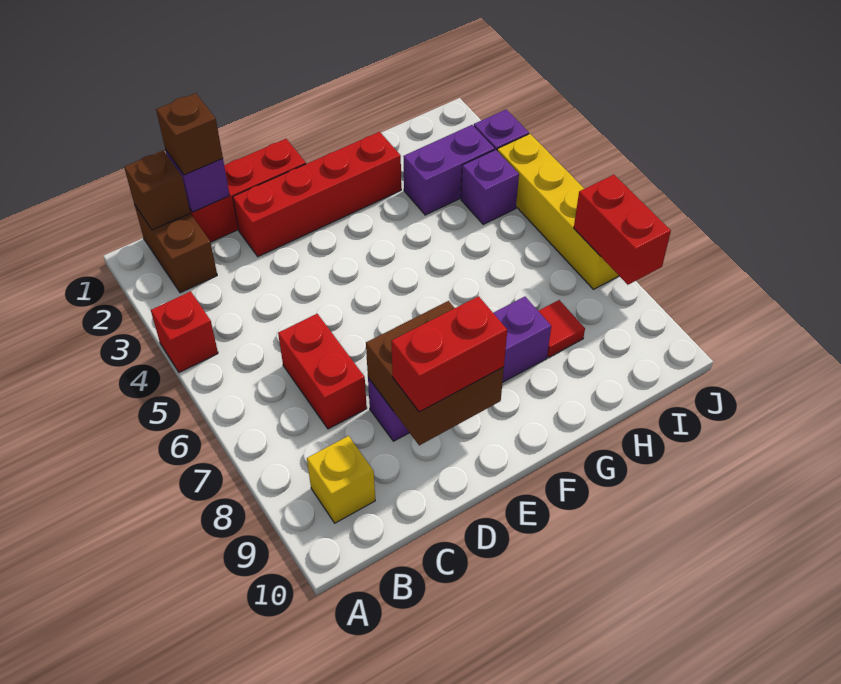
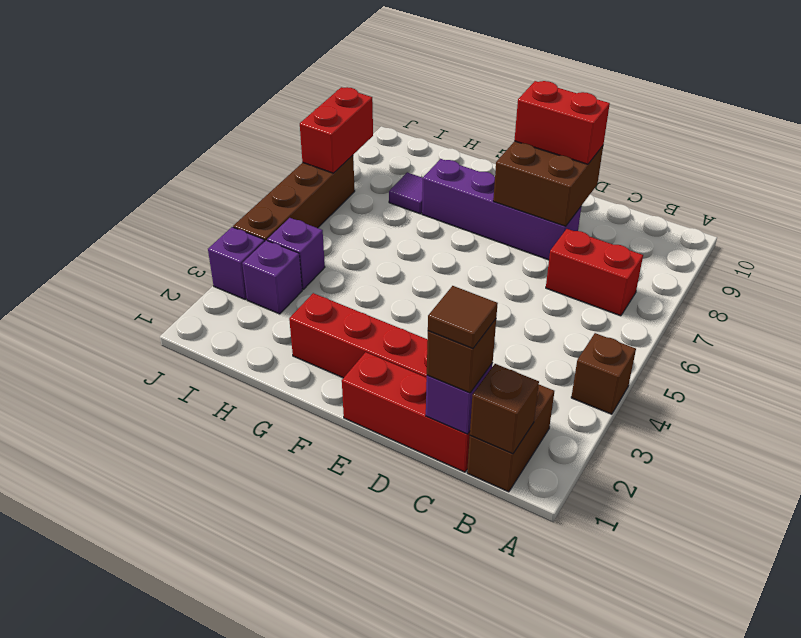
red brick A4 level 1 -> brown brick A4 level 1
yellow brick B9 level 1 -> none
none -> brown tile C1 level 4
red brick C6:C7 level 1 -> red brick B7:C7 level 1
purple brick H3:I3 level 1 -> purple brick I3 level 1
red tile H8 level 1 -> purple tile H8 level 1
yellow brick J4:J7 level 1 -> brown brick J4:J7 level 1

